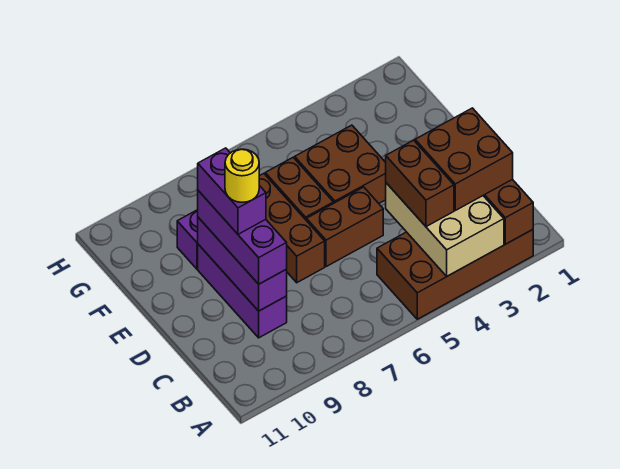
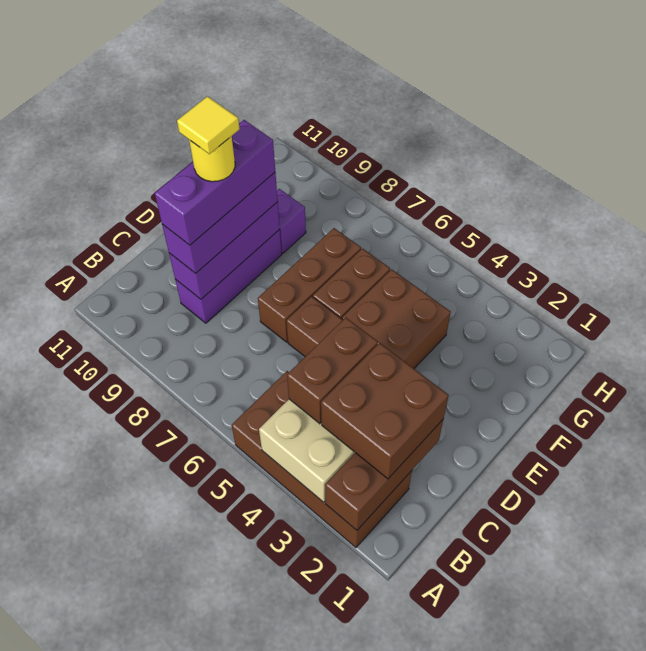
purple brick D9:E9 level 4 -> purple brick C9:E9 level 4
none -> yellow tile D9 level 6

